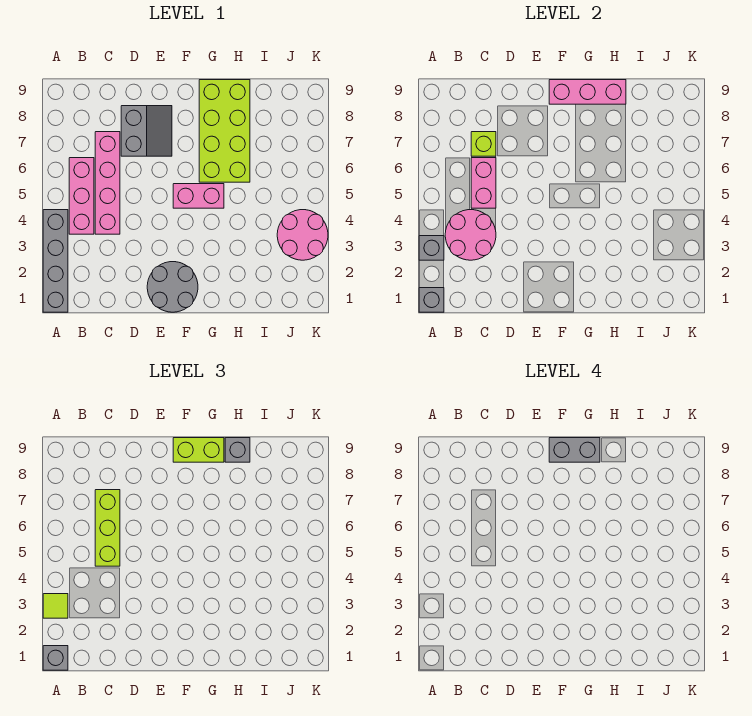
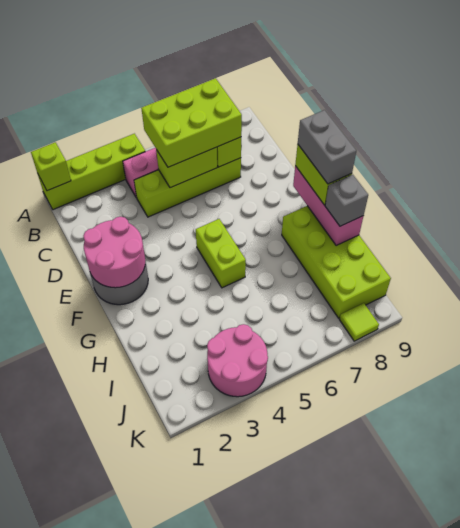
grey brick A1:A4 level 1 -> lime brick A1:A4 level 1
grey brick A1 level 2 -> lime brick A1 level 2
grey brick A1 level 3 -> none
grey brick A3 level 2 -> none
lime tile A3 level 3 -> lime tile K8 level 1
pink round brick B3:C4 level 2 -> pink round brick E1:F2 level 2
pink brick C4:C7 level 1 -> lime brick C4:C7 level 1
pink brick C5:C6 level 2 -> lime brick C5:C6 level 2
lime brick C5:C7 level 3 -> lime brick B5:C7 level 3
grey slope D7:E8 level 1 top D -> none
pink brick F5:G5 level 1 -> lime brick F5:G5 level 1
lime brick G6:H9 level 1 -> lime brick G8:J9 level 1

